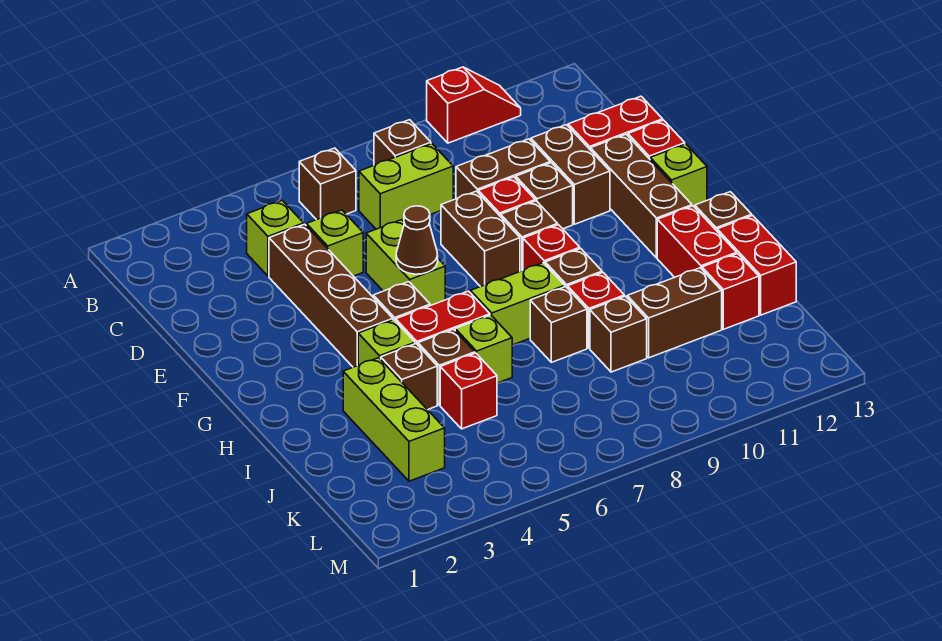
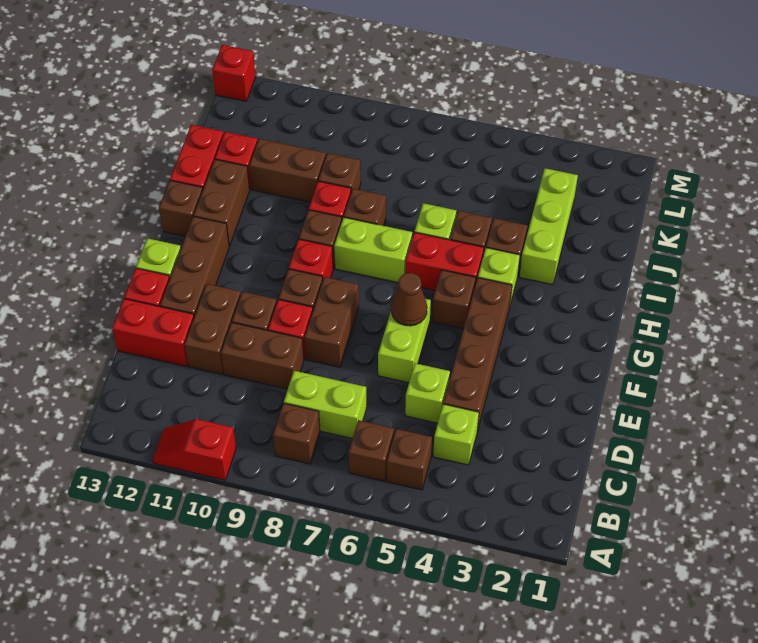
none -> brown brick B5 level 1
red brick H12:I12 level 1 -> brown brick H12:I12 level 1
red brick J5 level 1 -> red brick M13 level 1

